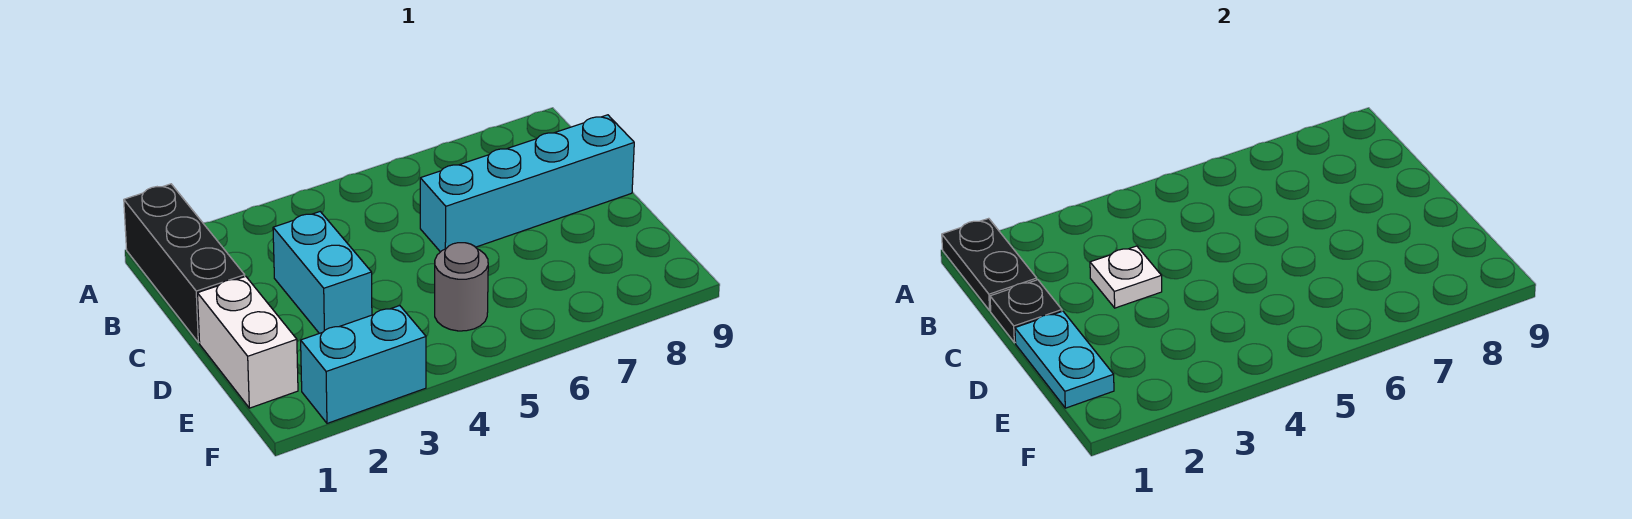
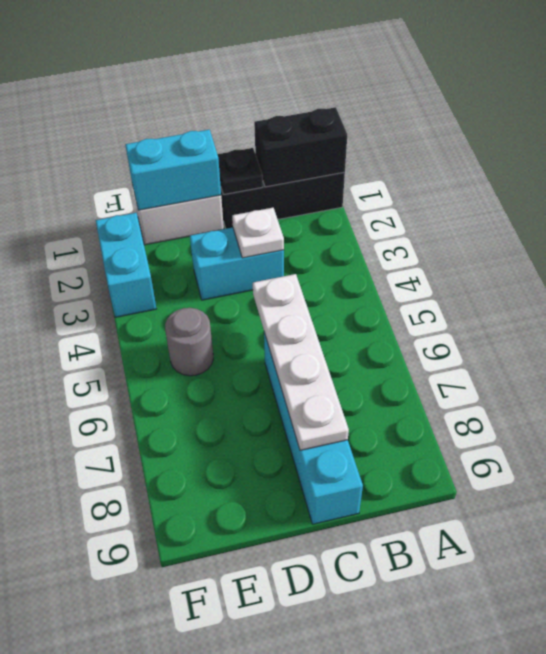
black plate A1:B1 level 2 -> black brick A1:B1 level 2
none -> white plate C5:C8 level 2
cyan plate D1:E1 level 2 -> cyan brick D1:E1 level 2

